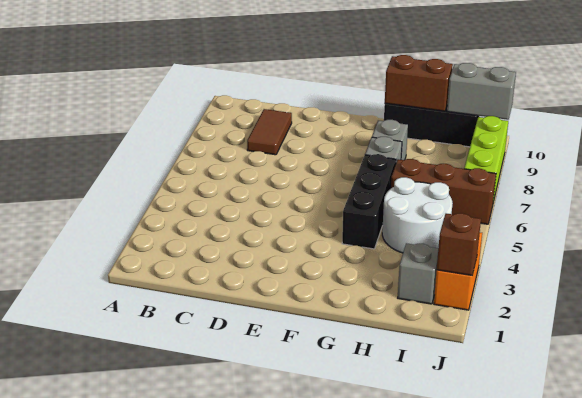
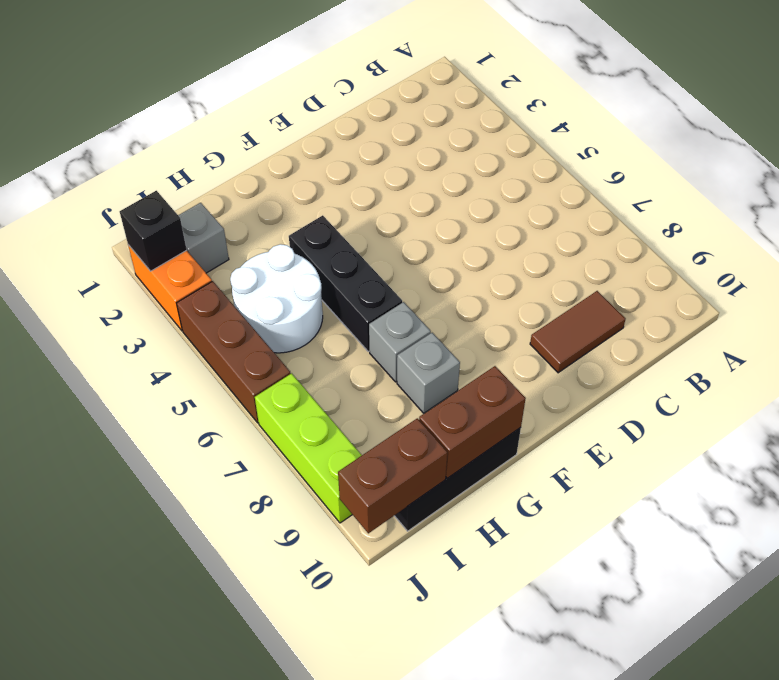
brown tile C8:C9 level 1 -> brown tile C9:D9 level 1
brown brick H6:J6 level 1 -> brown brick J4:J6 level 1
grey brick I10:J10 level 2 -> brown brick I10:J10 level 2
brown brick J2 level 2 -> black brick J2 level 2

